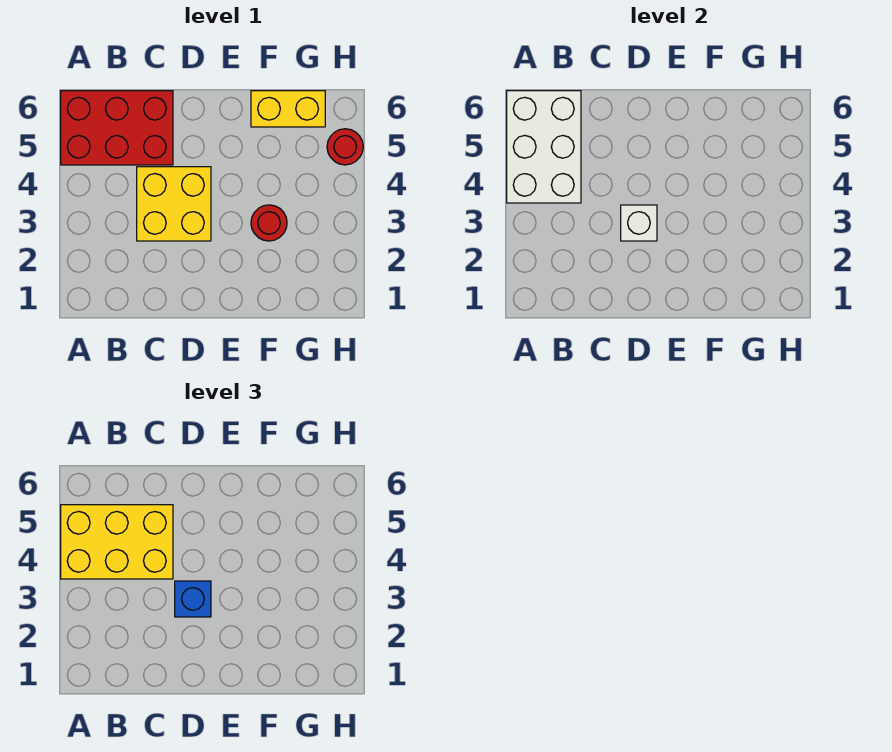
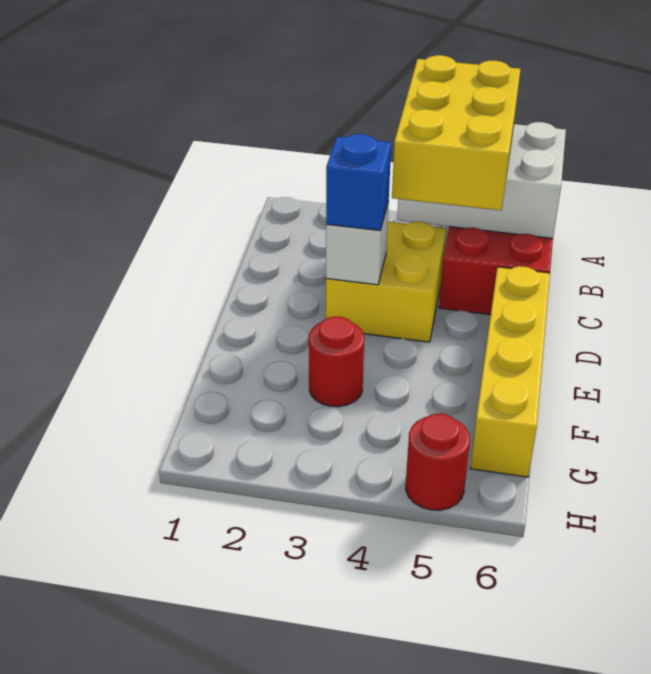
yellow brick F6:G6 level 1 -> yellow brick D6:G6 level 1

